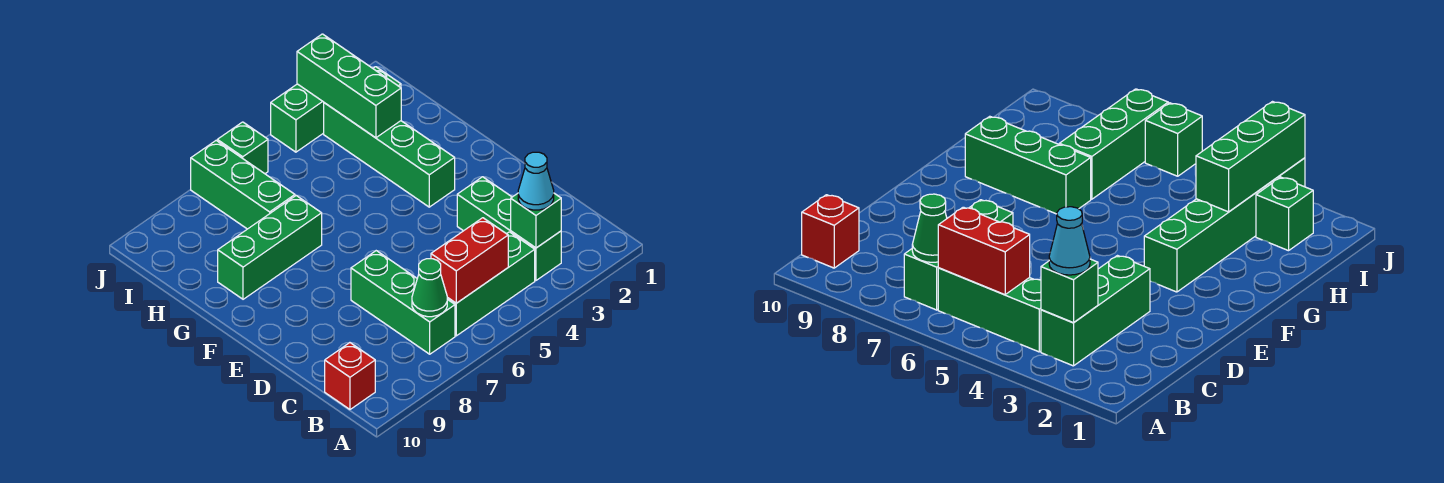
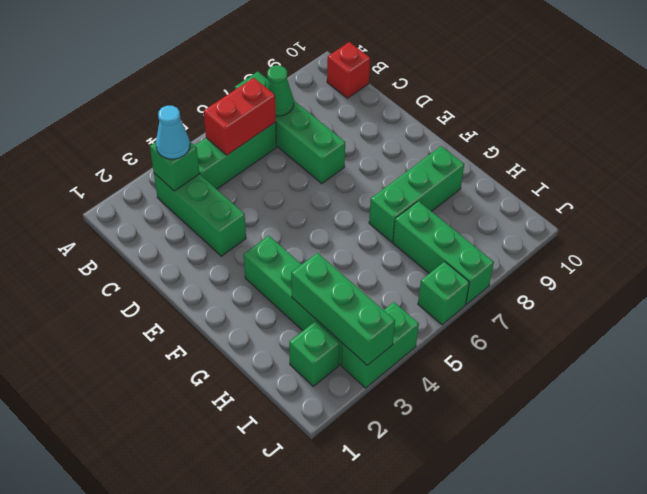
green brick B7:D7 level 1 -> green brick A7:D7 level 1

